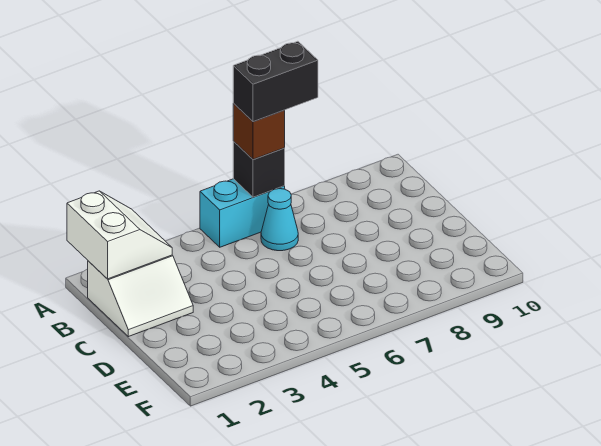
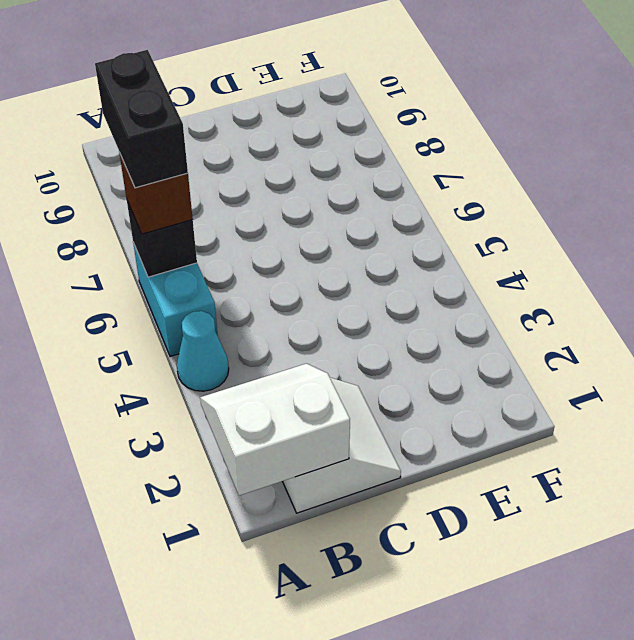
cyan cone B6 level 1 -> cyan cone A4 level 1

